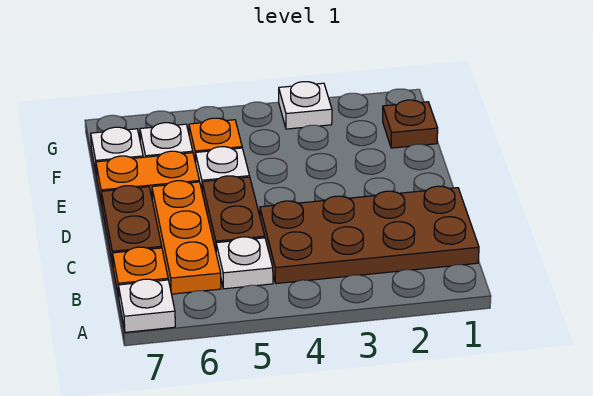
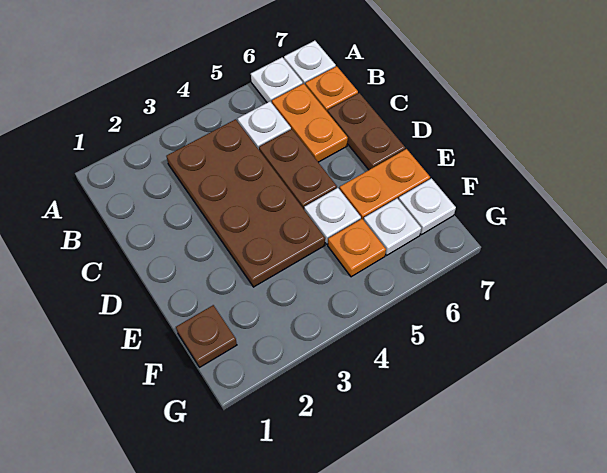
brown plate B1:C4 level 1 -> brown plate B3:E4 level 1
orange plate B6:D6 level 1 -> orange plate B6:C6 level 1
white plate G3 level 1 -> white plate A6 level 1

